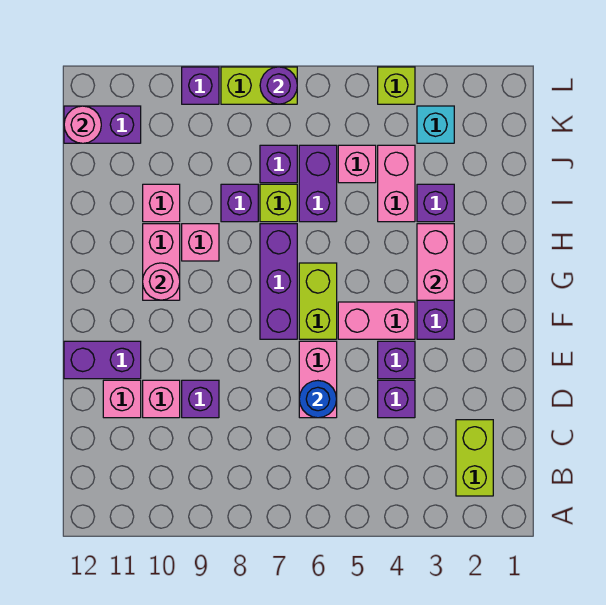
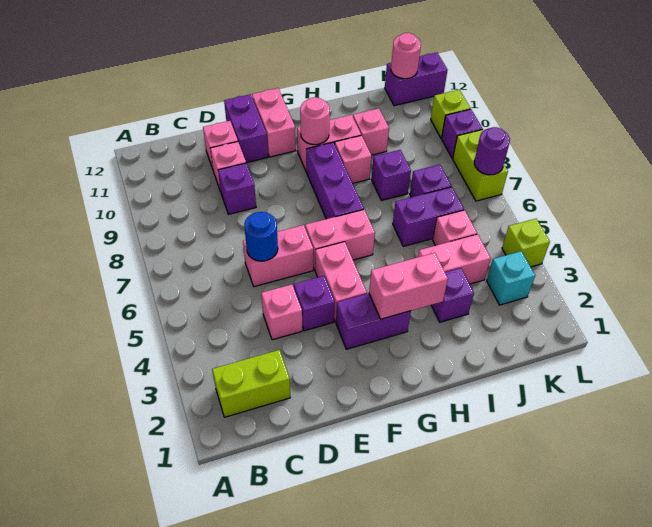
purple brick D4 level 1 -> pink brick D4 level 1
lime brick F6:G6 level 1 -> pink brick F6:G6 level 1
purple brick F7:H7 level 1 -> purple brick G7:G9 level 1
none -> pink brick F11:F12 level 1
lime brick I7 level 1 -> lime brick L10 level 1
purple brick K11:K12 level 1 -> purple brick K12:L12 level 1

